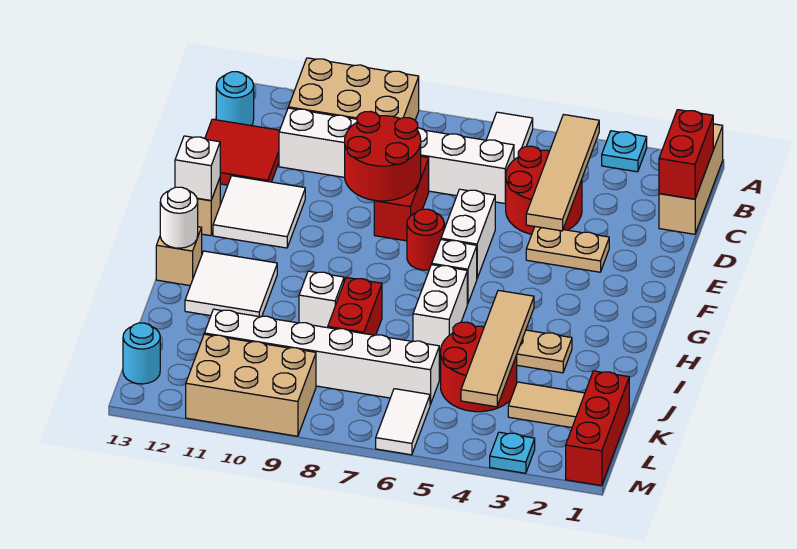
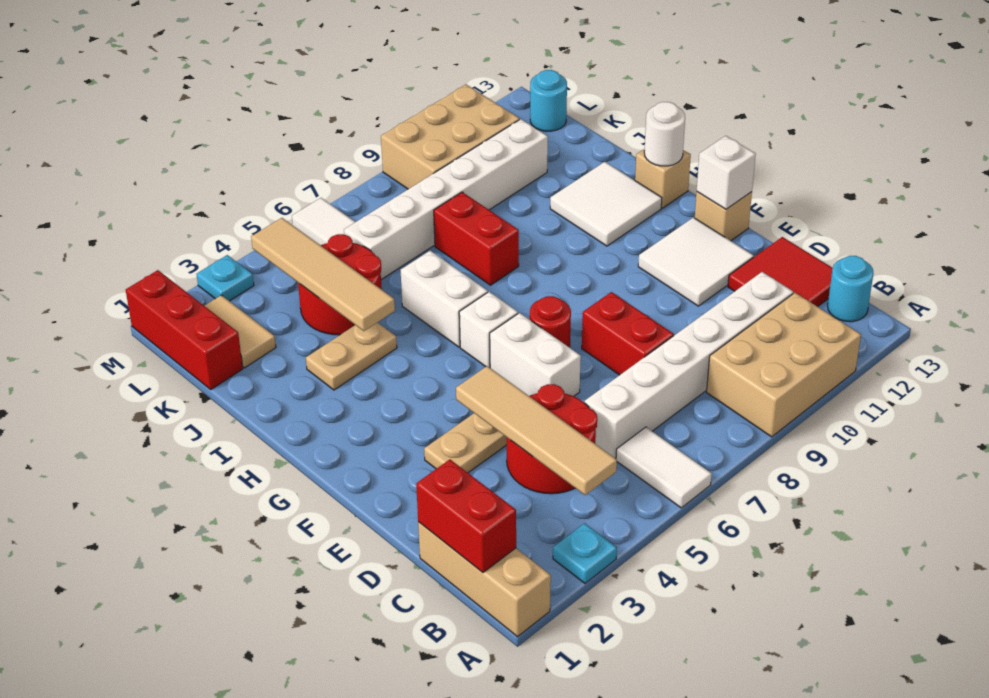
red round brick D8:E9 level 2 -> none
white brick I9 level 1 -> none
tan tile K2:K3 level 1 -> tan tile K2:L2 level 1

